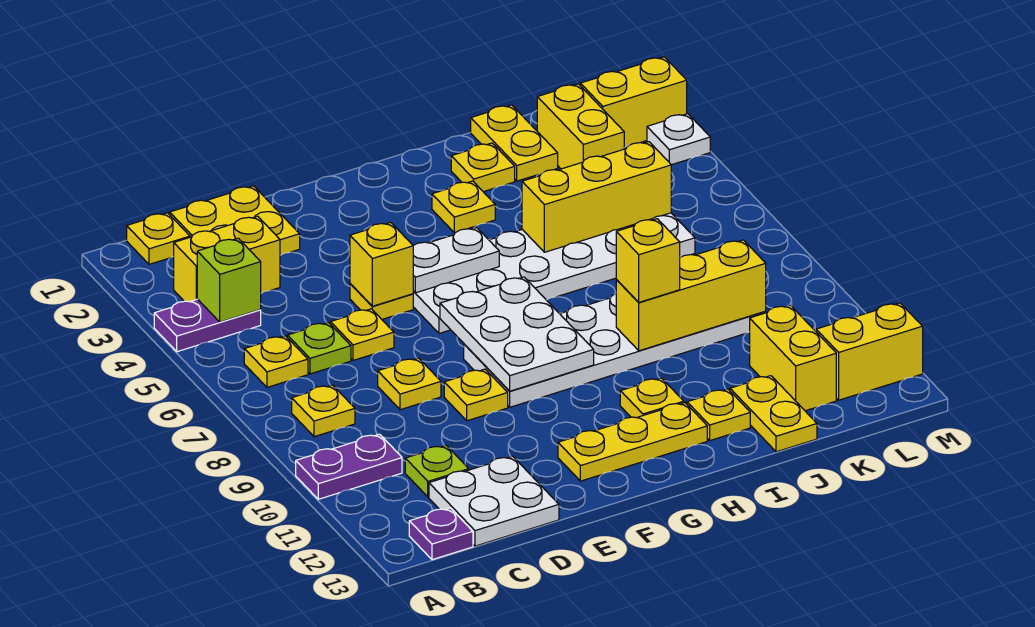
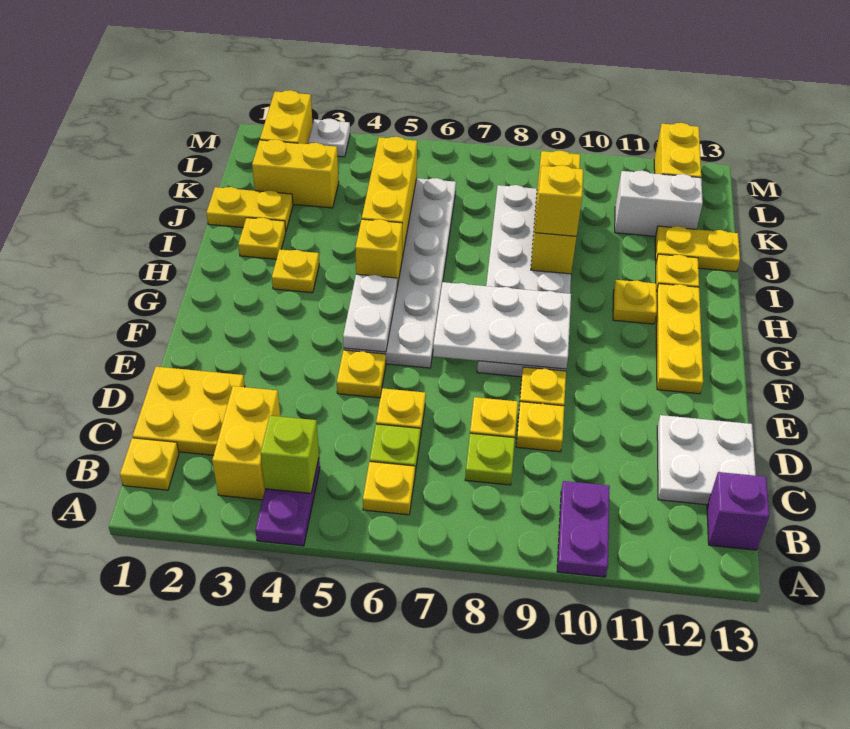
yellow plate B8 level 1 -> yellow plate D9 level 1
purple plate B13 level 1 -> purple brick B13 level 1
lime plate C11 level 1 -> lime plate C8 level 1
yellow brick E5 level 2 -> yellow brick H5 level 2
yellow brick K11:K12 level 1 -> white brick K11:K12 level 1

